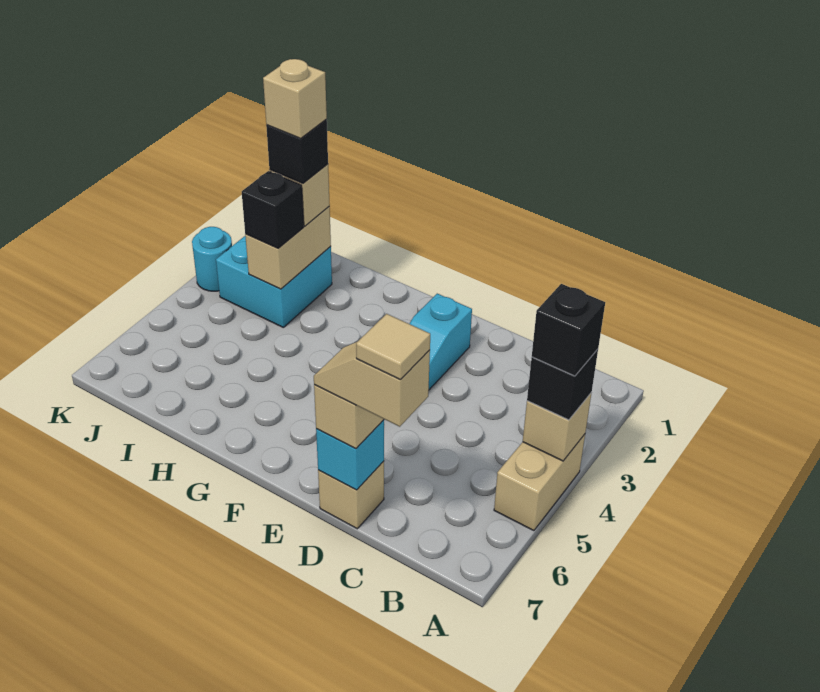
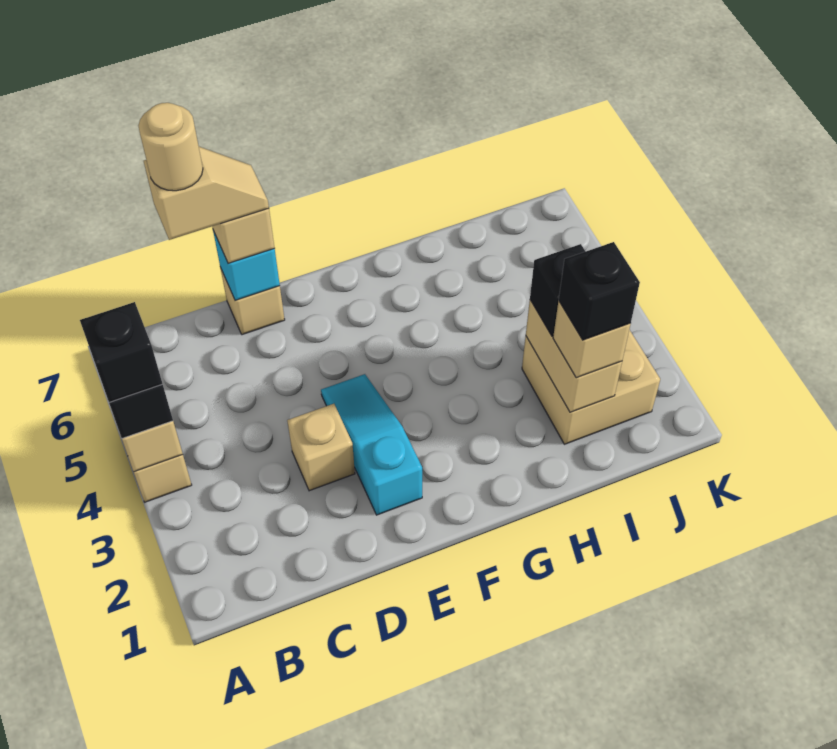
tan tile C7 level 5 -> tan round brick C7 level 5
cyan brick I2:J3 level 1 -> tan brick I2:J3 level 1
tan brick I2 level 5 -> tan brick D3 level 1
cyan round brick K3 level 1 -> none

